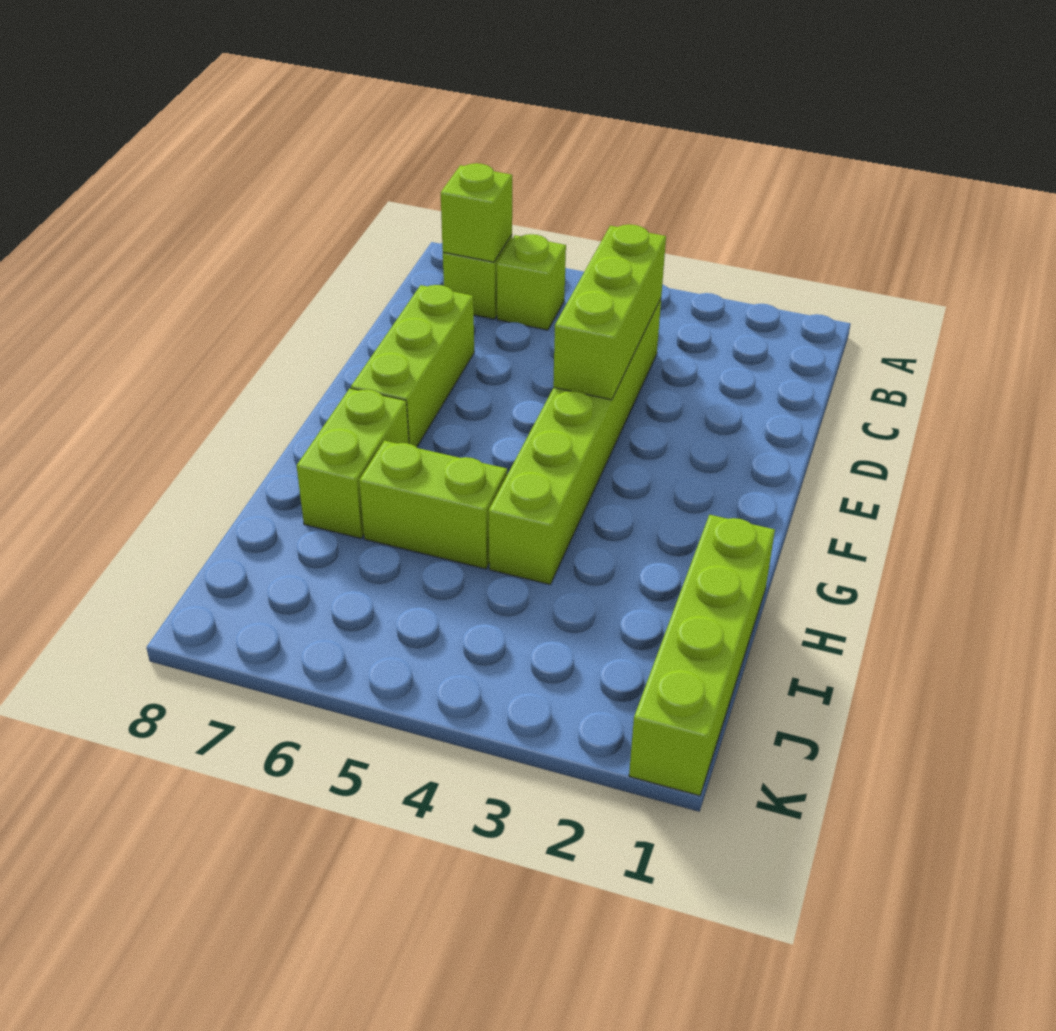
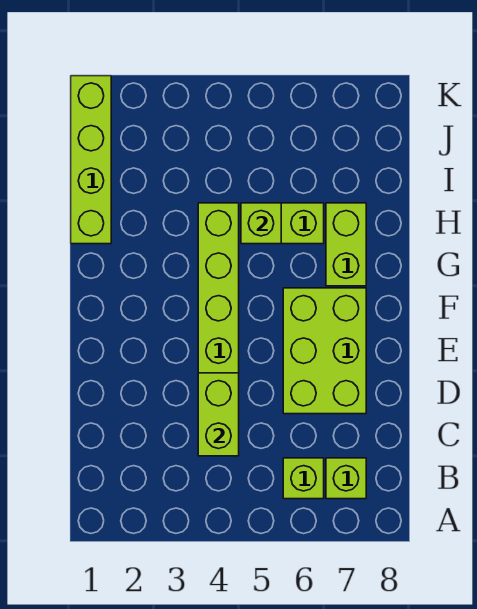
lime brick B7 level 2 -> lime brick H5 level 2
lime brick C4:E4 level 2 -> lime brick C4:D4 level 2
lime brick D7:F7 level 1 -> lime brick D6:F7 level 1

